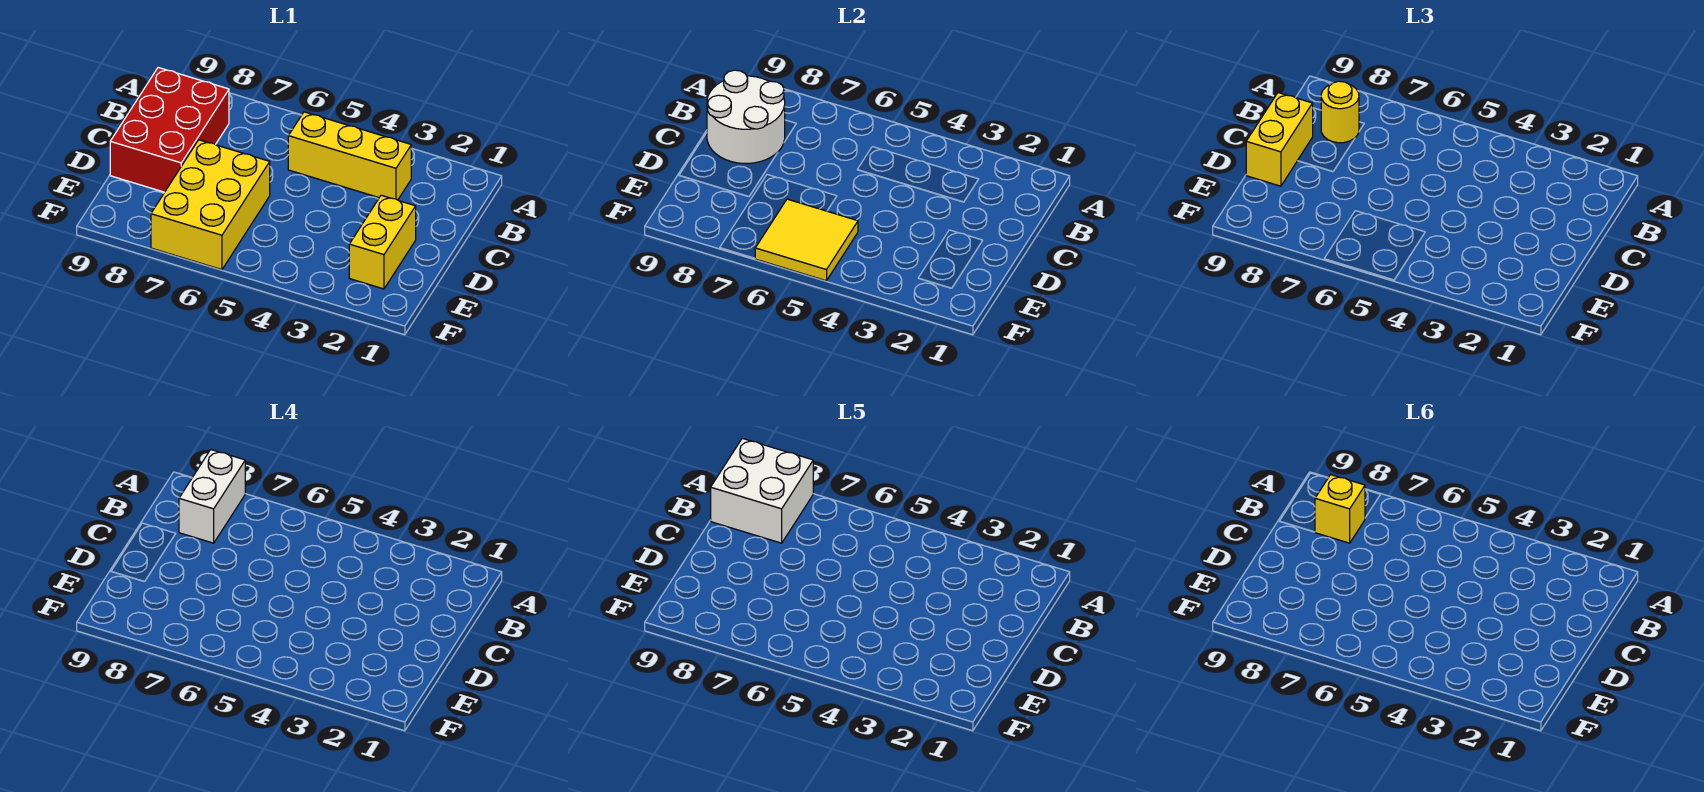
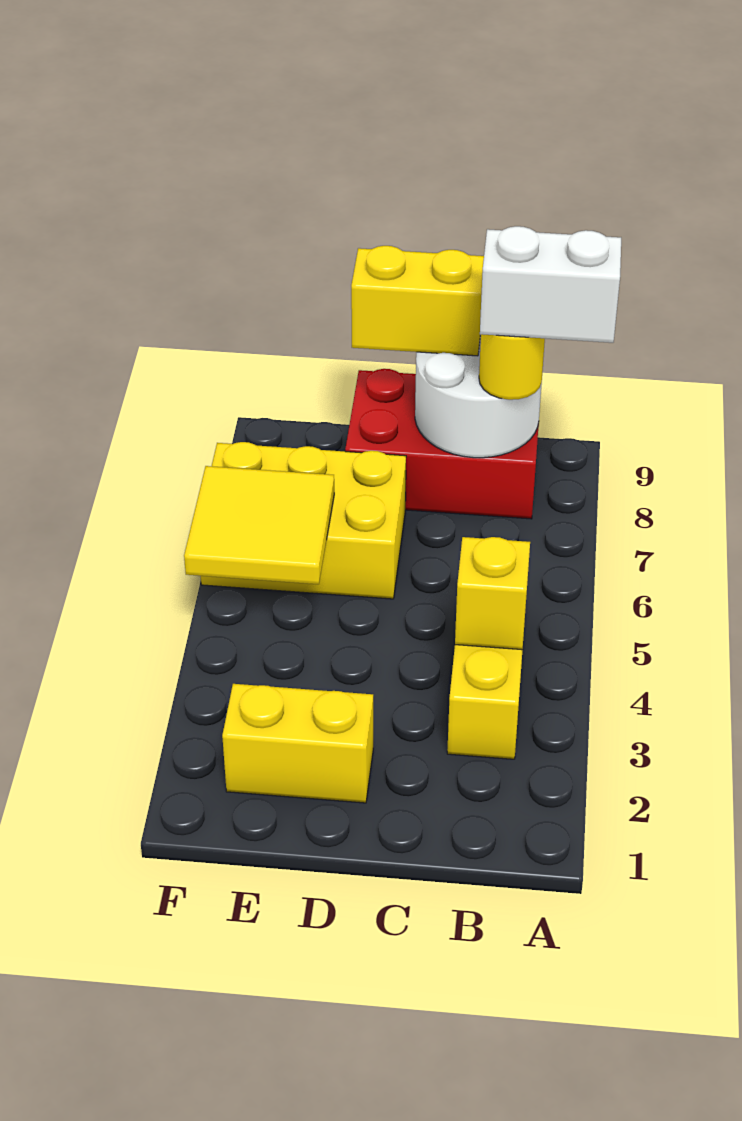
white brick A8:B9 level 5 -> none
yellow brick B8 level 6 -> yellow brick B4 level 2

